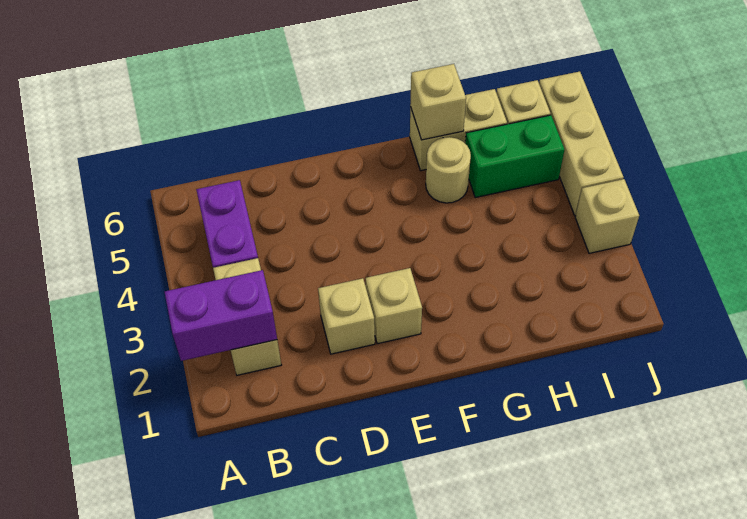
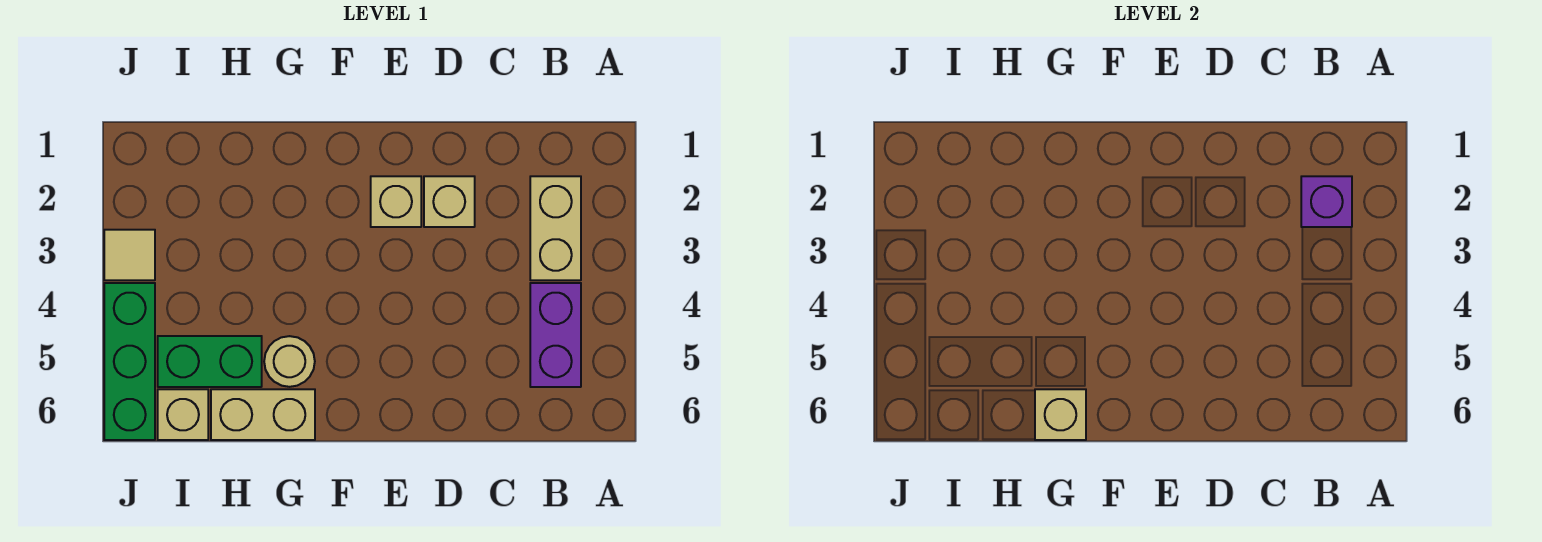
purple brick A2:B2 level 2 -> purple brick B2 level 2
tan brick J3 level 1 -> tan tile J3 level 1
tan brick J4:J6 level 1 -> green brick J4:J6 level 1

